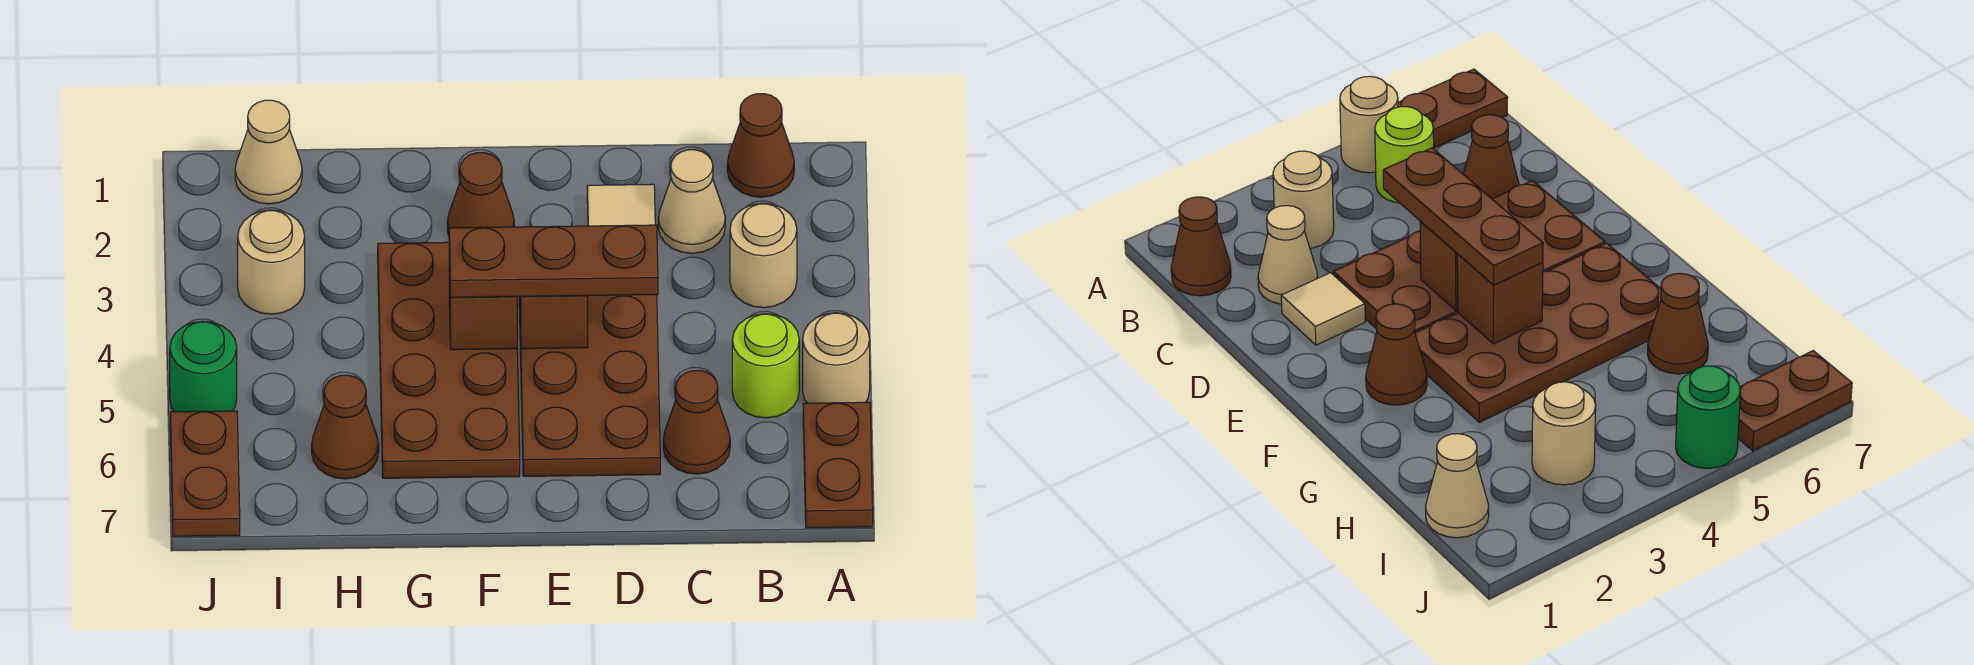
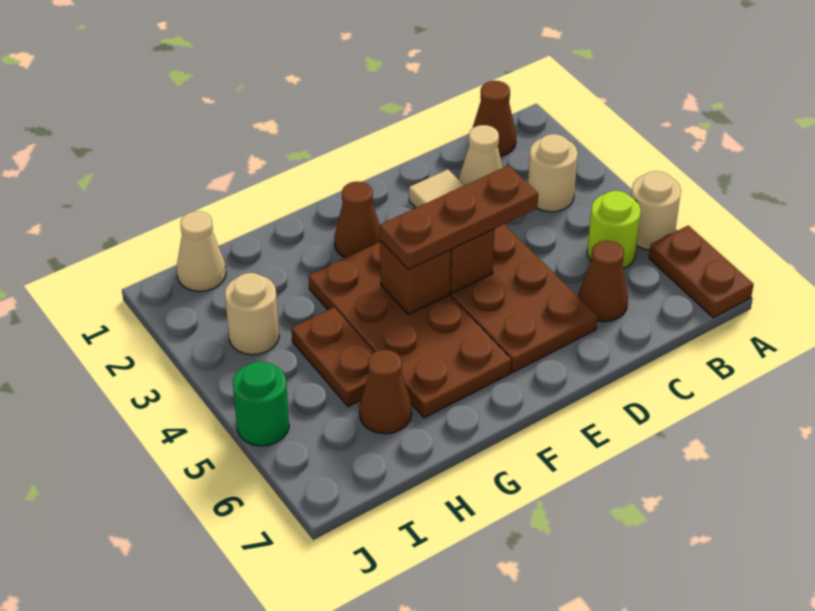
brown plate J6:J7 level 1 -> brown plate H4:H5 level 1

